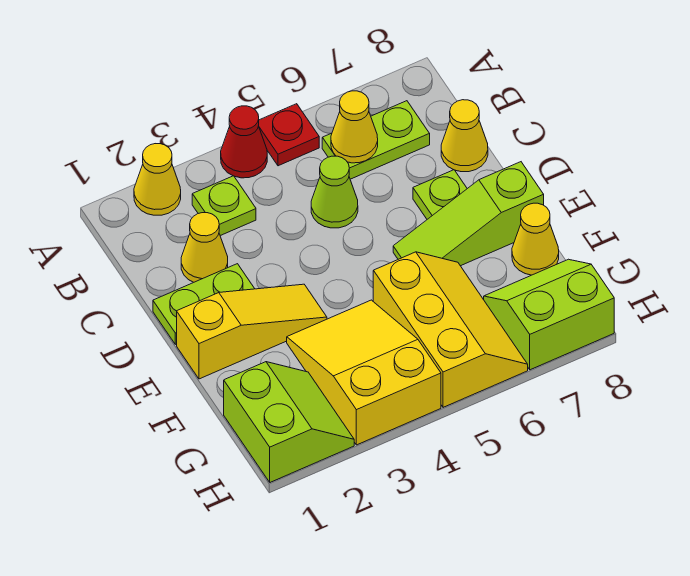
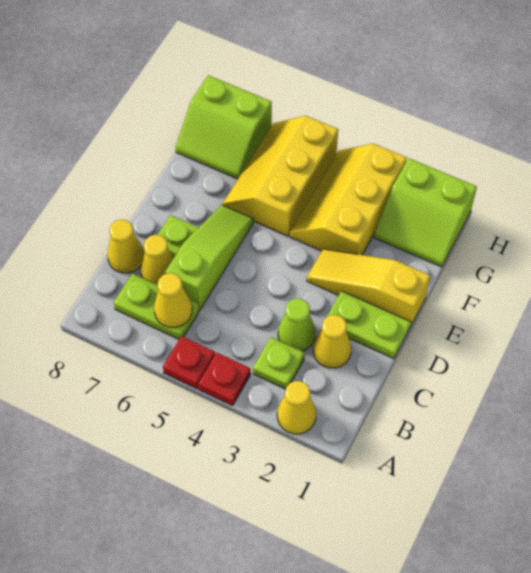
red cone A4 level 1 -> red plate A4 level 1
lime cone C5 level 1 -> lime cone C3 level 1
lime slope E6:E8 level 1 top 8 -> lime slope C6:E6 level 1 top C
yellow slope F3:H4 level 1 top H -> yellow slope F3:H4 level 1 top 3
yellow cone F8 level 1 -> yellow cone C7 level 1
lime slope G1:H2 level 1 top 1 -> lime slope G1:H2 level 1 top H

